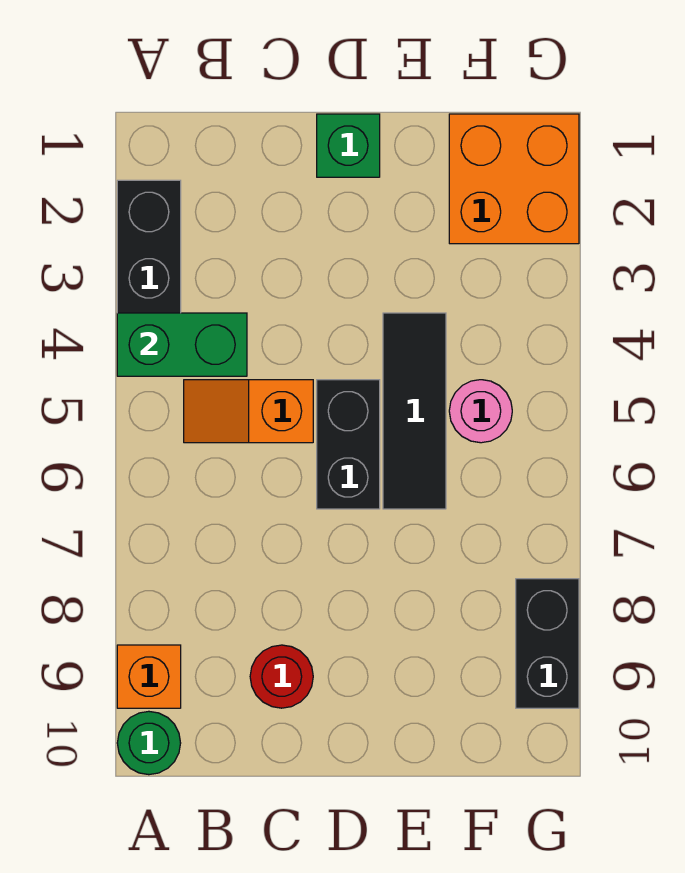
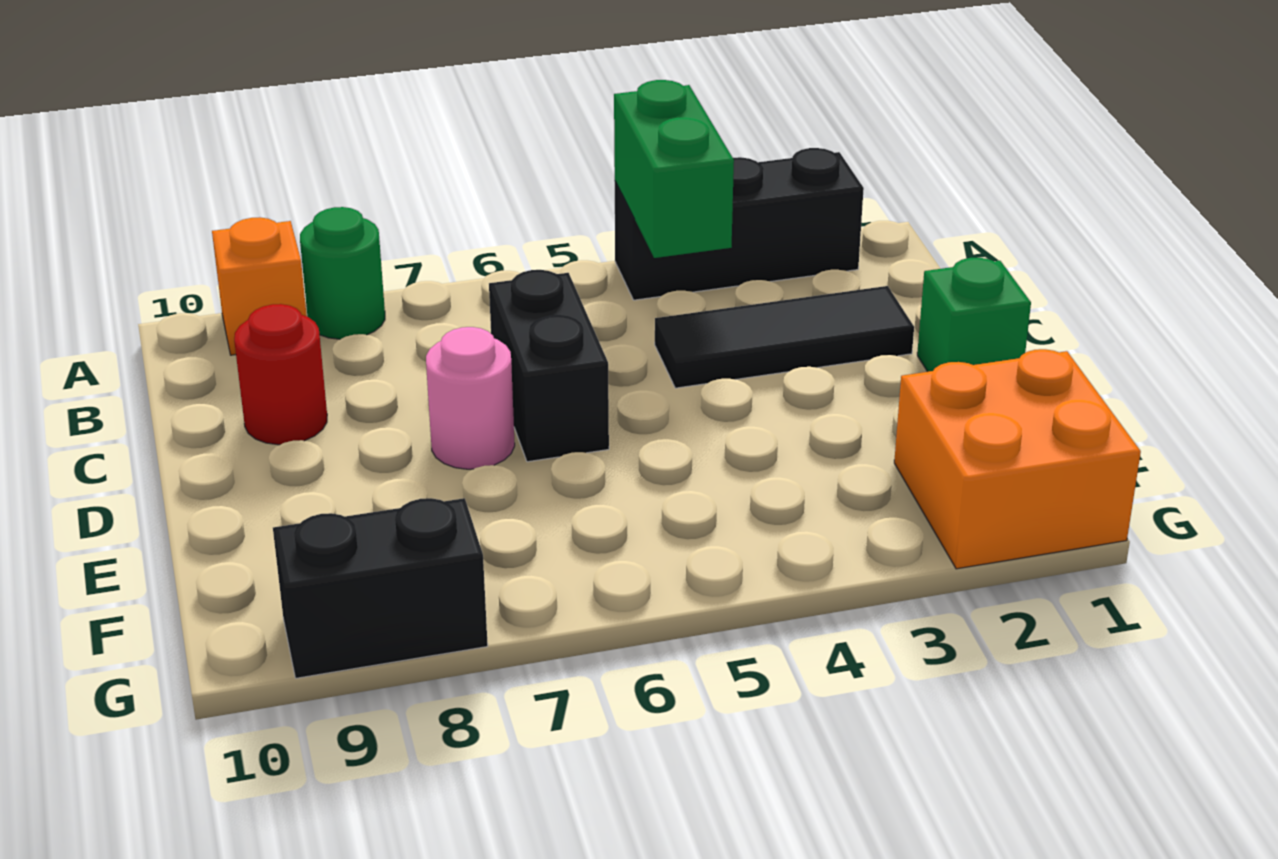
green round brick A10 level 1 -> green round brick A8 level 1
orange slope B5:C5 level 1 top C -> none
black brick D5:D6 level 1 -> black brick C6:D6 level 1
black tile E4:E6 level 1 -> black tile C2:C4 level 1
pink round brick F5 level 1 -> pink round brick D7 level 1

